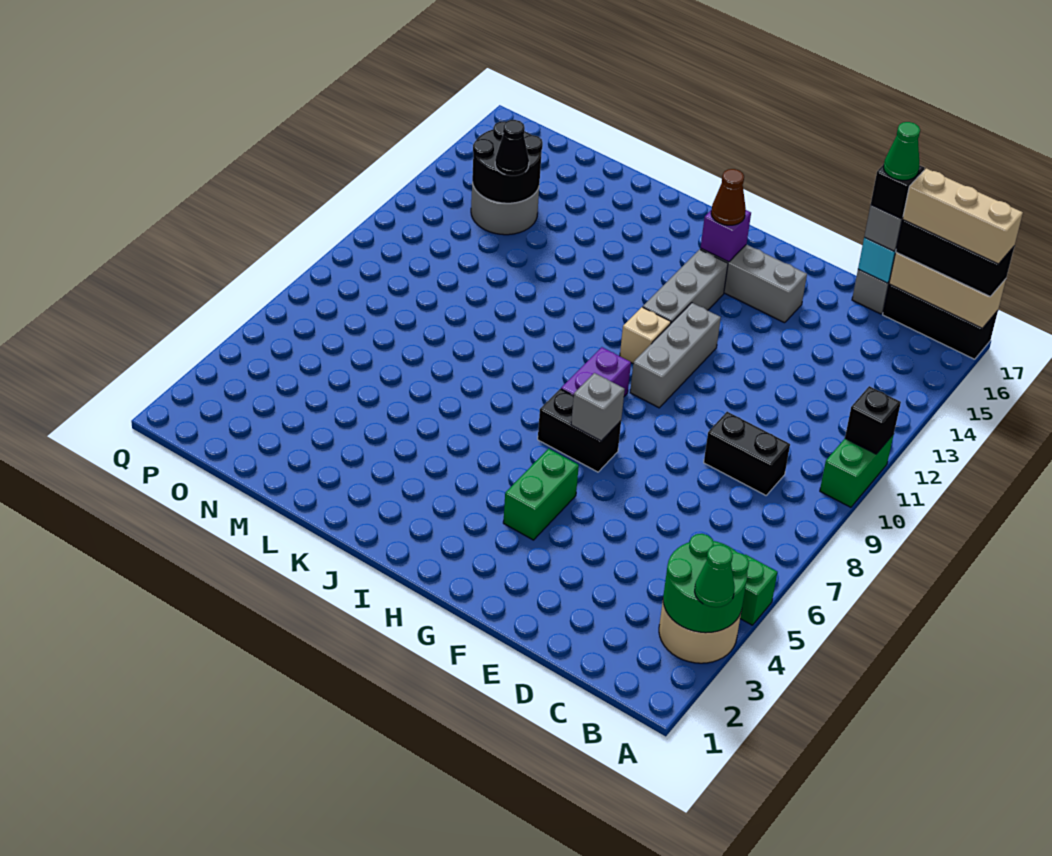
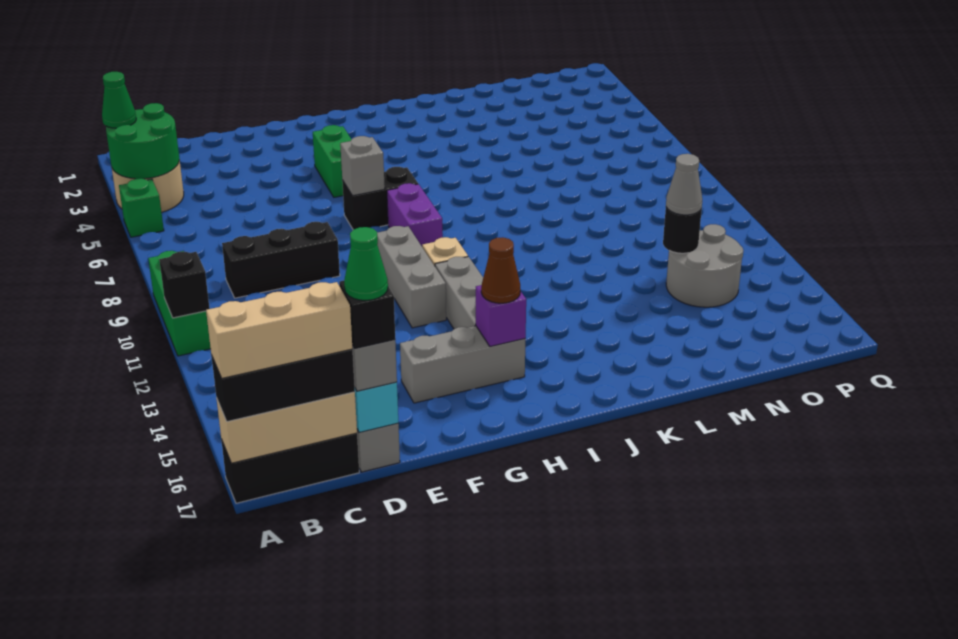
green brick A10:A11 level 1 -> green brick A9:A11 level 1
black brick C9:D9 level 1 -> black brick C9:E9 level 1
black round brick N13:O14 level 2 -> black round brick N13 level 2
black cone N13 level 3 -> grey cone N13 level 3

